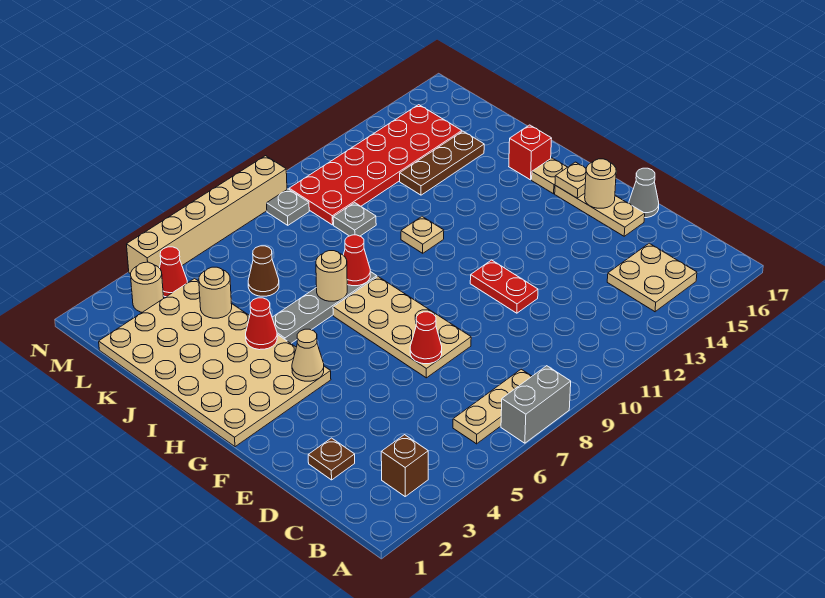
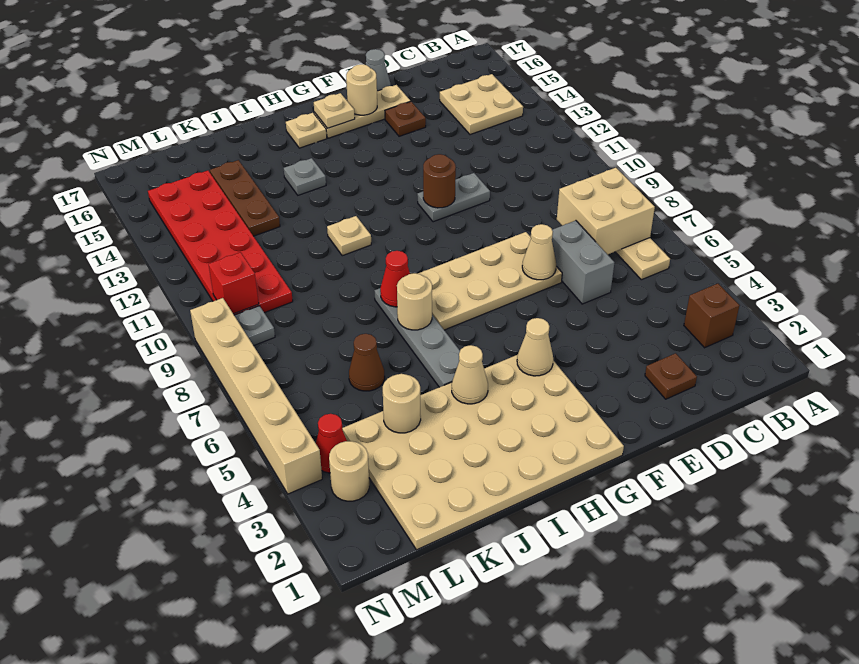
grey brick A7:A8 level 1 -> grey brick D6:D7 level 1
none -> tan brick B7:C8 level 2
red cone E7 level 2 -> tan cone E7 level 2
red plate E11:F11 level 1 -> grey plate E11:F11 level 1
none -> brown plate E15 level 1
none -> brown round brick F11 level 2
red cone I4 level 2 -> tan cone I4 level 2
red brick I16 level 1 -> red brick M10 level 2
grey plate K10 level 1 -> grey plate I14 level 1

